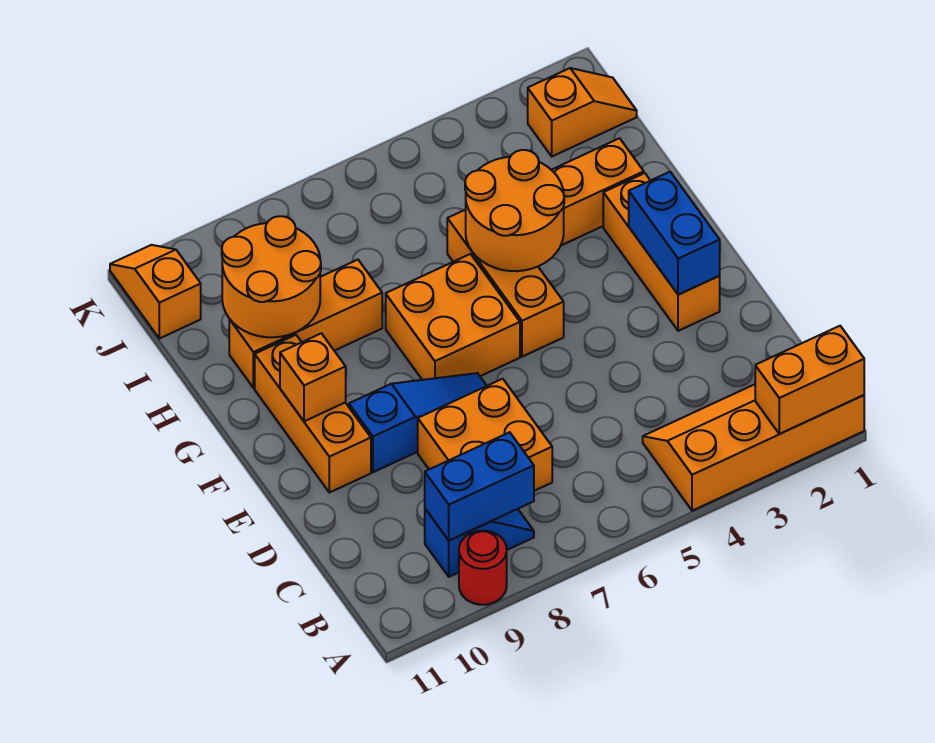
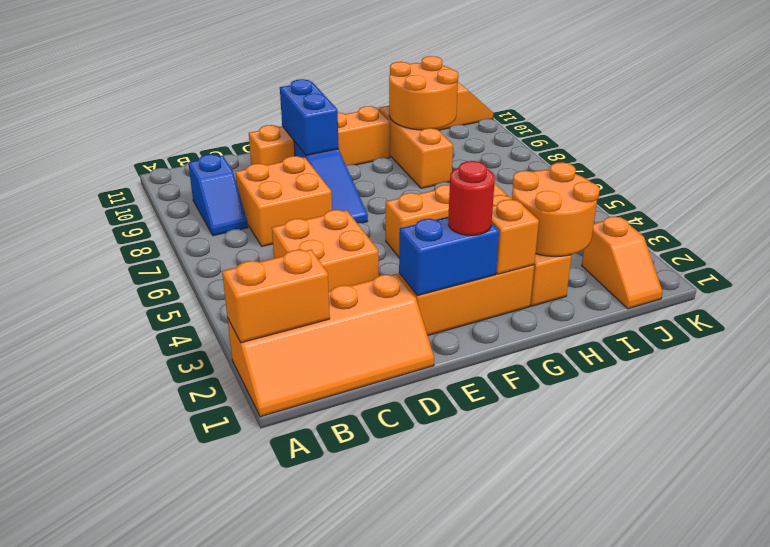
orange slope A1:B4 level 1 top A -> orange slope A1:D2 level 1 top 2
orange brick A1:A2 level 2 -> orange brick A2:B2 level 2
red round brick A9 level 1 -> red round brick F2 level 3
blue brick B8:B9 level 2 -> blue brick E9:E10 level 2
orange brick E10:G10 level 1 -> orange brick D10:G10 level 1
orange brick F6:G7 level 1 -> orange brick C4:D5 level 1
orange brick F10 level 2 -> orange brick G2 level 2
orange round brick G4:H5 level 2 -> orange round brick H2:I3 level 2

